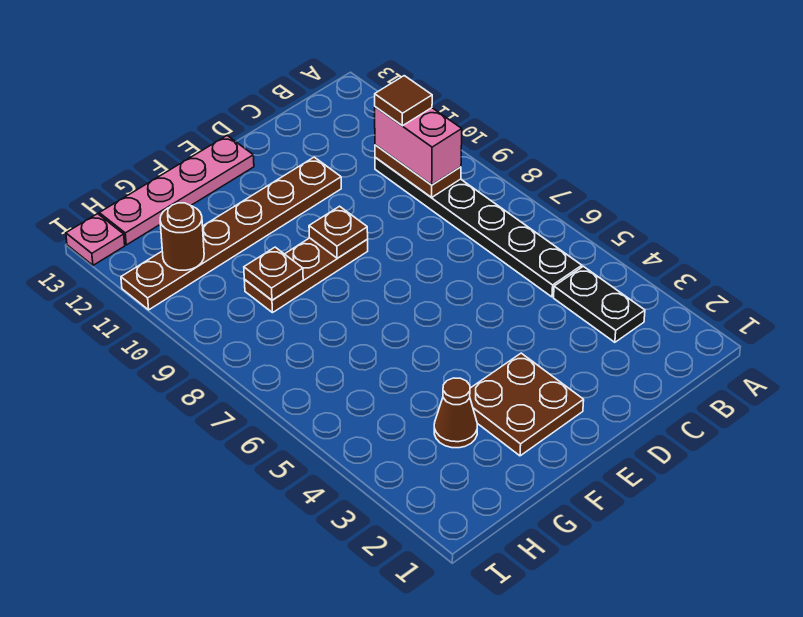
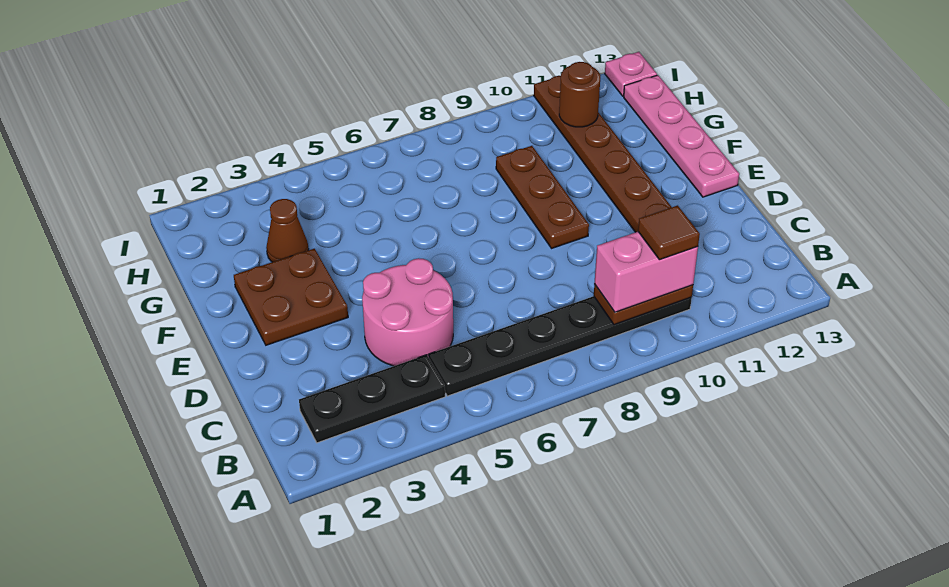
black plate B3:B4 level 1 -> black plate B2:B4 level 1
none -> pink round brick C4:D5 level 1
brown plate E9 level 2 -> none
brown plate G9 level 2 -> none

